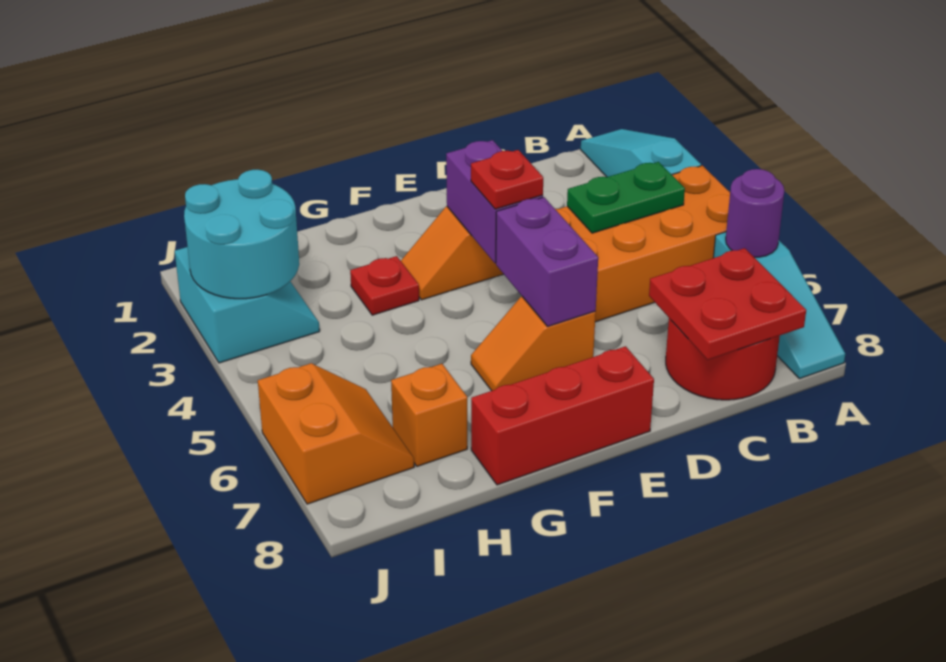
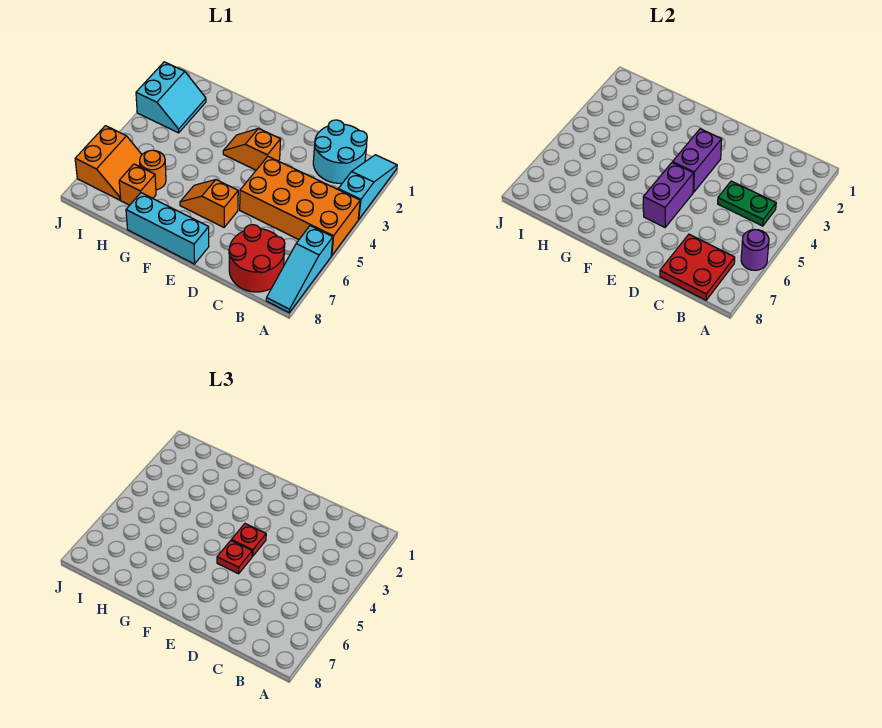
red brick E8:G8 level 1 -> cyan brick E8:G8 level 1
red plate G3 level 1 -> red plate E5 level 3
none -> orange round brick H6 level 1
cyan round brick I2:J3 level 2 -> cyan round brick B1:C2 level 1

